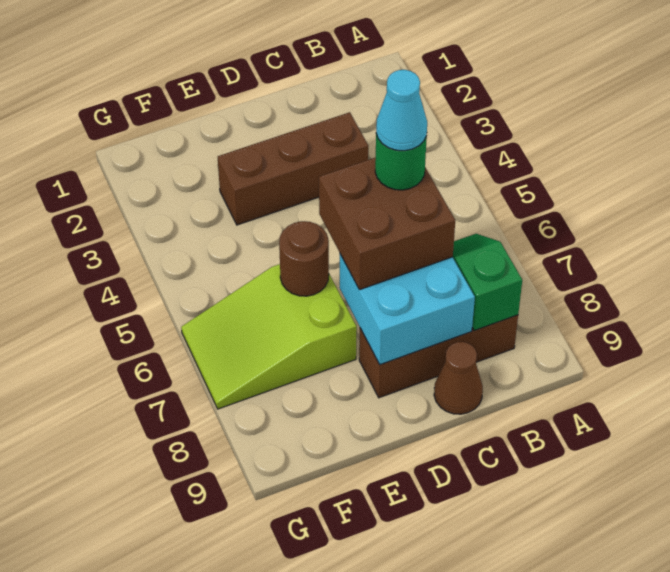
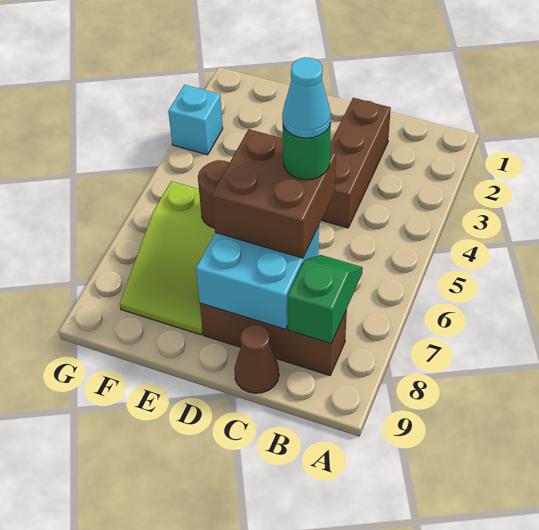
brown brick C3:E3 level 1 -> brown brick C2:C4 level 1
lime slope E6:G7 level 1 top E -> lime slope E6:F8 level 1 top 6
none -> cyan brick G3 level 1

